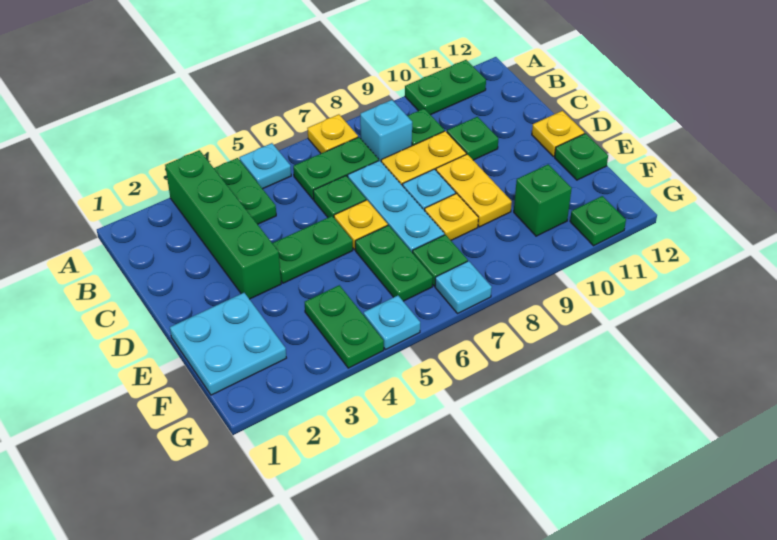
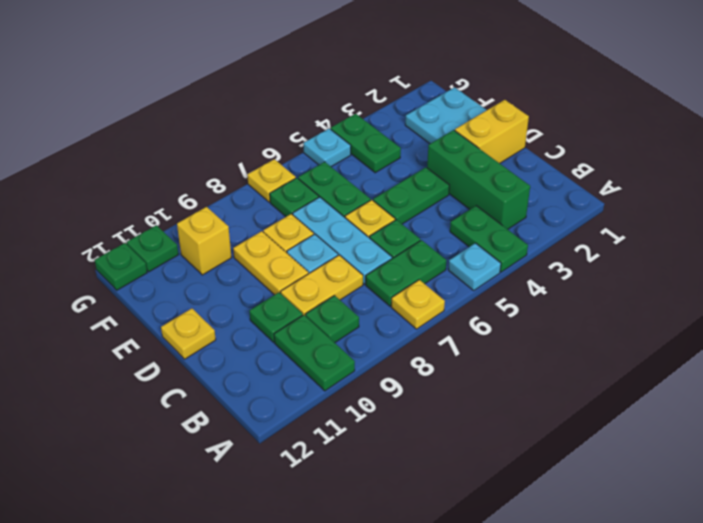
green brick A3:D3 level 1 -> green brick B3:D3 level 1
green plate A10:A11 level 1 -> green plate A10:B10 level 1
cyan brick B8 level 1 -> none
none -> yellow brick D1:D2 level 1
green plate E12 level 1 -> green plate G12 level 1
green brick F10 level 1 -> yellow brick F10 level 1
cyan plate G7 level 1 -> yellow plate G7 level 1

